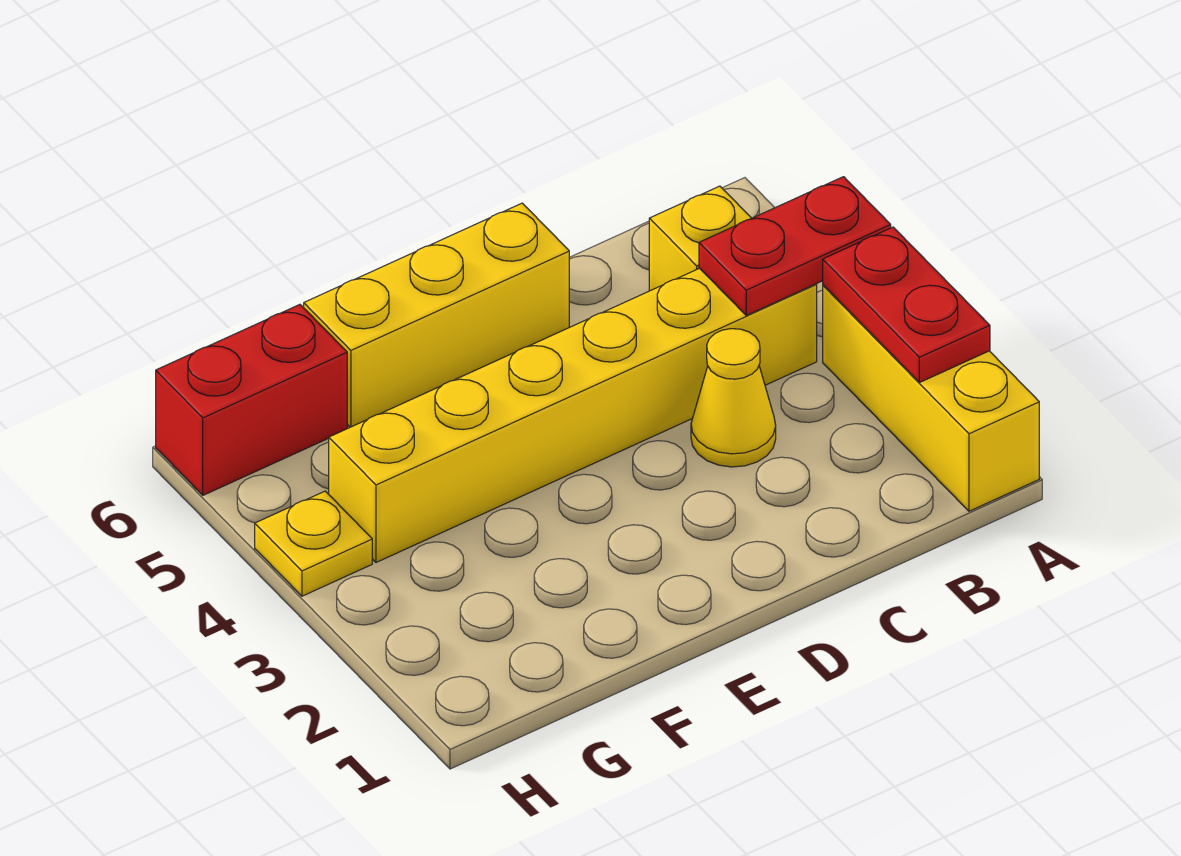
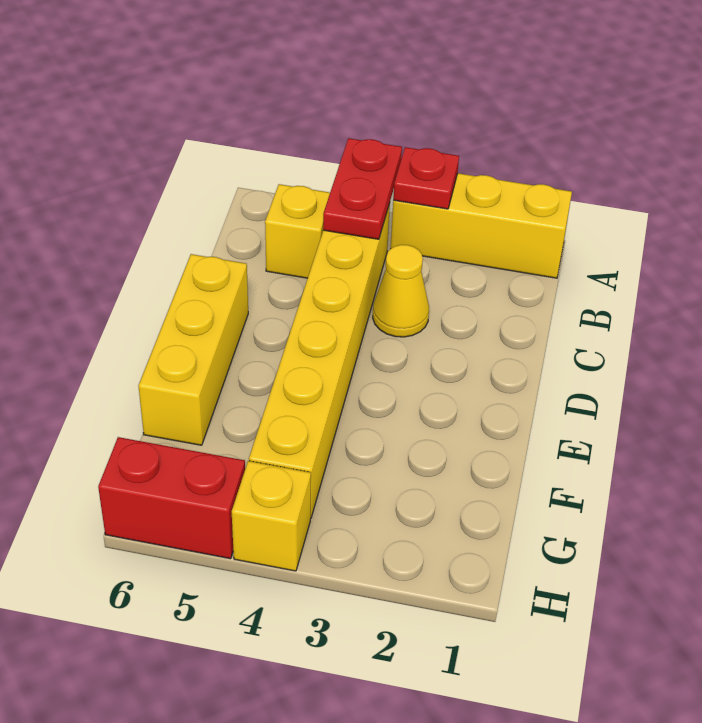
red plate A2:A3 level 2 -> red plate A3 level 2
red brick G6:H6 level 1 -> red brick H5:H6 level 1
yellow plate H4 level 1 -> yellow brick H4 level 1

